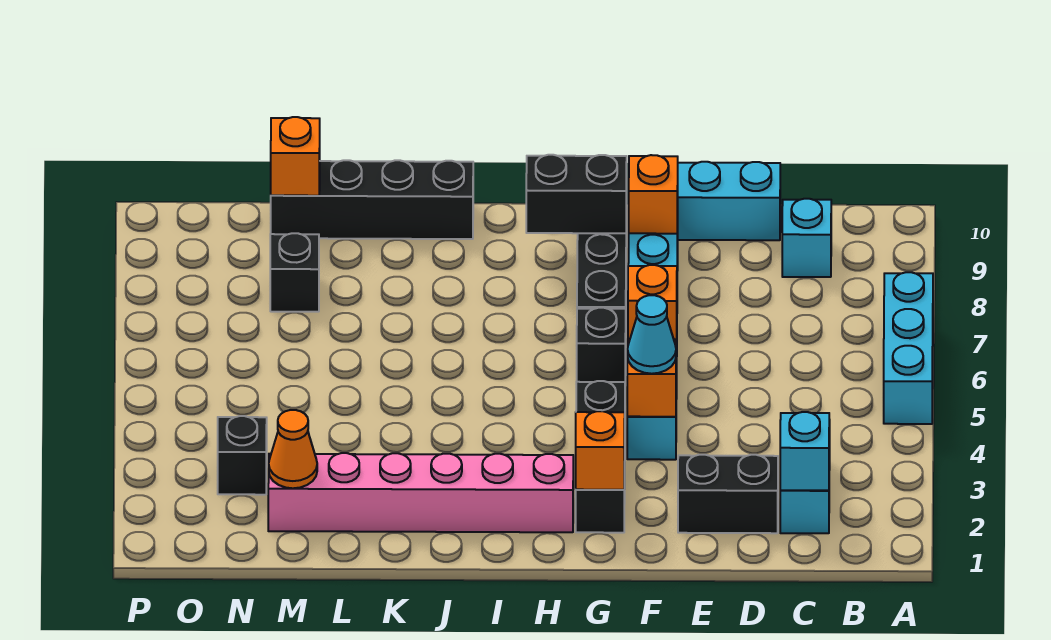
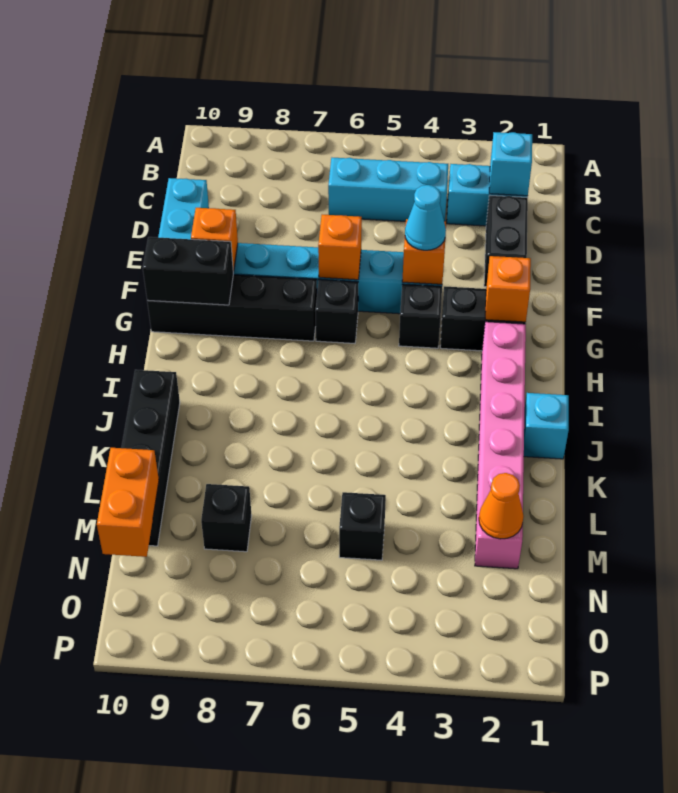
cyan brick A5:A7 level 1 -> cyan brick C4:C6 level 1
cyan brick C9 level 1 -> cyan brick J1 level 1
black brick G9:H9 level 2 -> black brick G9:G10 level 2
orange brick M10 level 2 -> orange brick M10:N10 level 2
black brick N3 level 1 -> black brick M5 level 1

